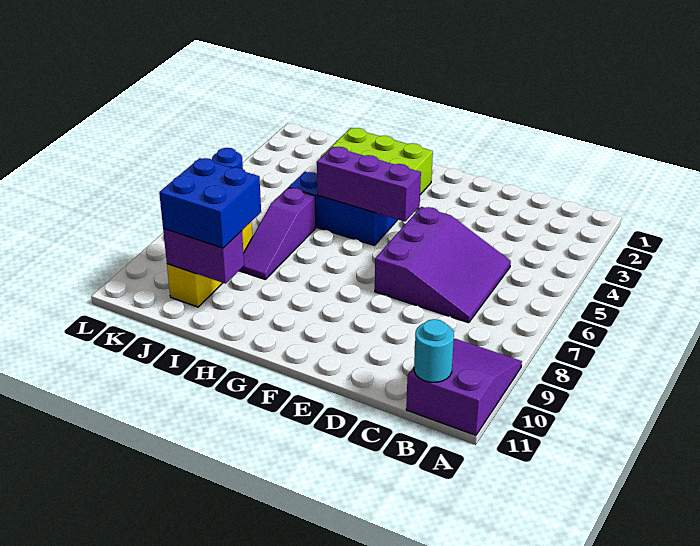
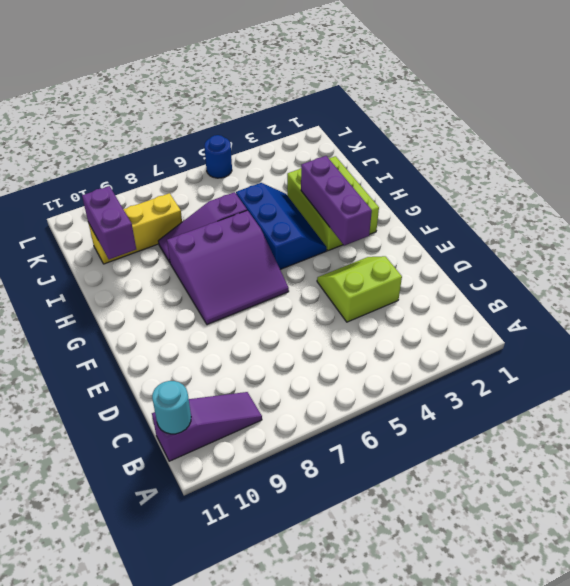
purple slope A9:B11 level 1 top 11 -> purple slope B9:B11 level 1 top 11
purple slope C5:E7 level 1 top E -> purple slope F6:H8 level 1 top H
none -> lime slope D3:E4 level 1 top D
purple brick F5:H5 level 2 -> purple brick F3:H3 level 2
blue brick I9:J10 level 3 -> none

